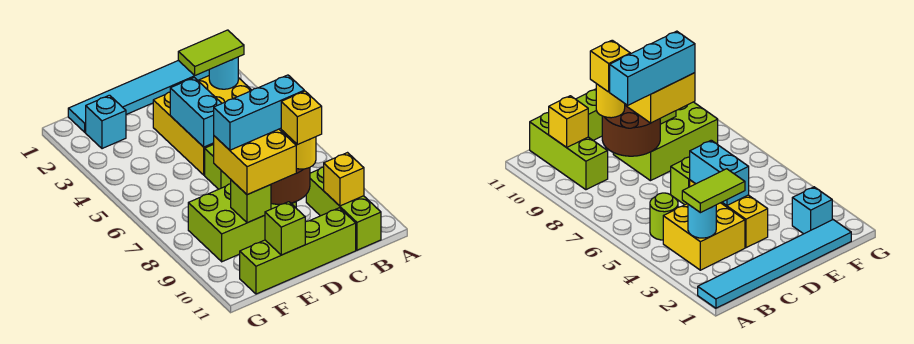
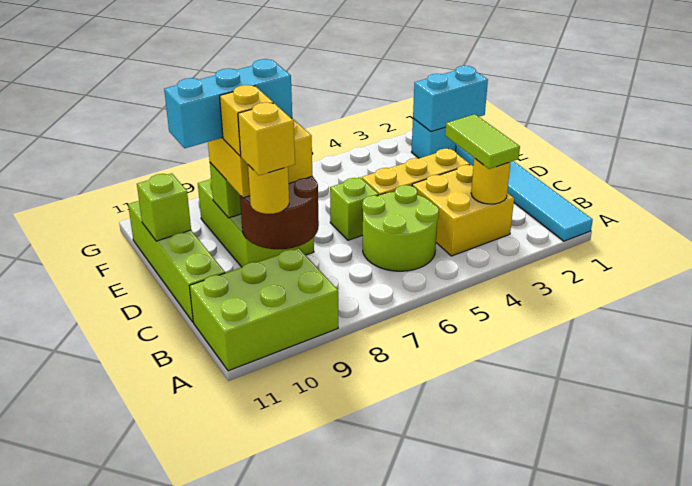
cyan round brick B3 level 2 -> yellow round brick B3 level 2
lime round brick B5 level 1 -> lime round brick B5:C6 level 1
lime brick B9:B11 level 1 -> lime brick A9:B11 level 1
yellow brick B10 level 2 -> yellow brick D9 level 4
cyan brick C8:E8 level 4 -> cyan brick E8:E10 level 4
cyan brick D4:D5 level 2 -> cyan brick F1:F2 level 2

